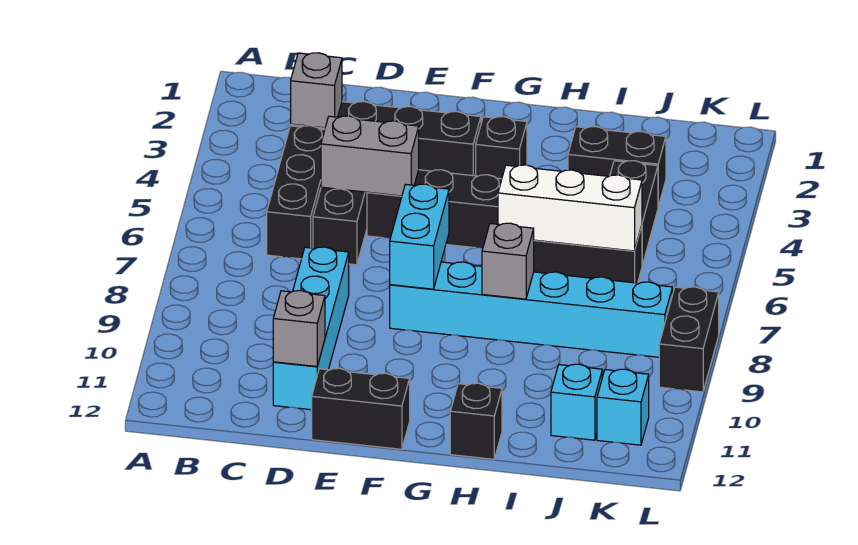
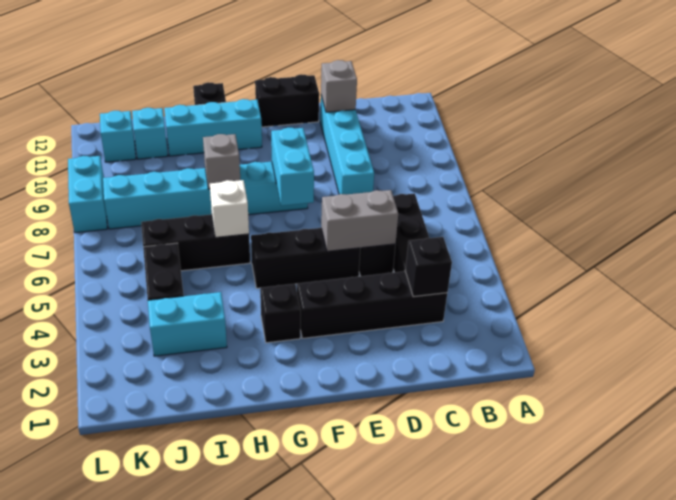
grey brick C3 level 2 -> black brick C3 level 2
none -> cyan brick G11:I11 level 1
white brick H6:J6 level 2 -> white brick H6 level 2
black brick I3:J3 level 1 -> cyan brick I3:J3 level 1
black brick L8:L9 level 1 -> cyan brick L8:L9 level 1

